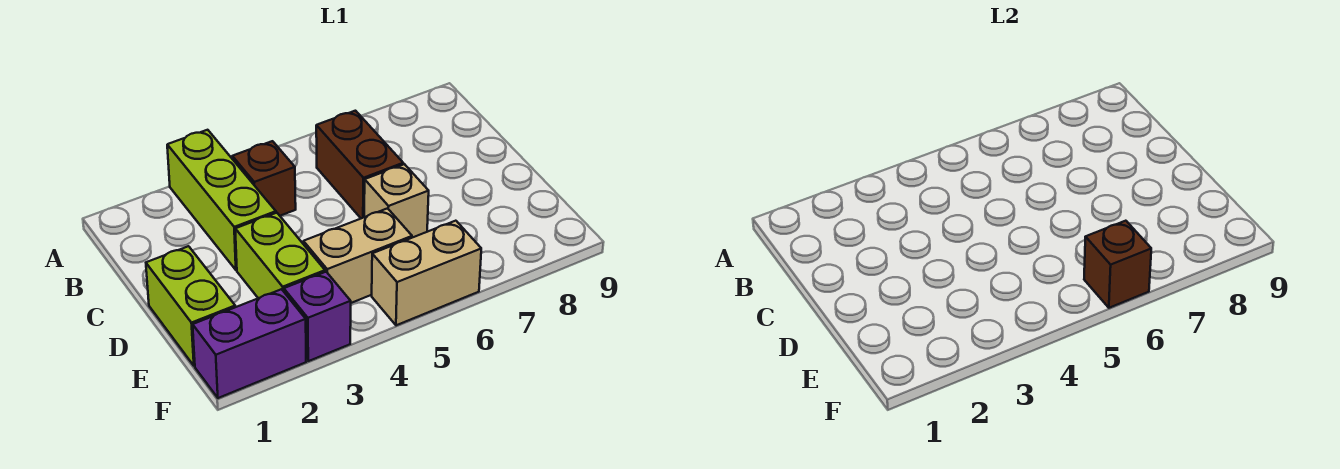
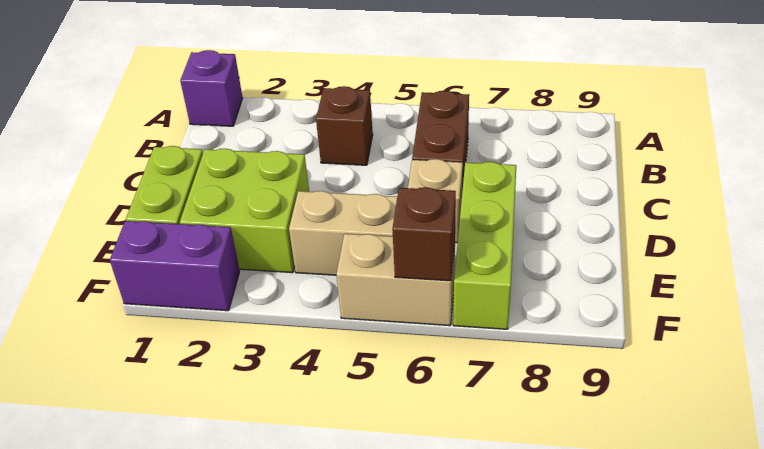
lime brick A3:C3 level 1 -> lime brick D7:F7 level 1
lime brick D3:E3 level 1 -> lime brick D2:E3 level 1
purple brick F3 level 1 -> purple brick A1 level 1

